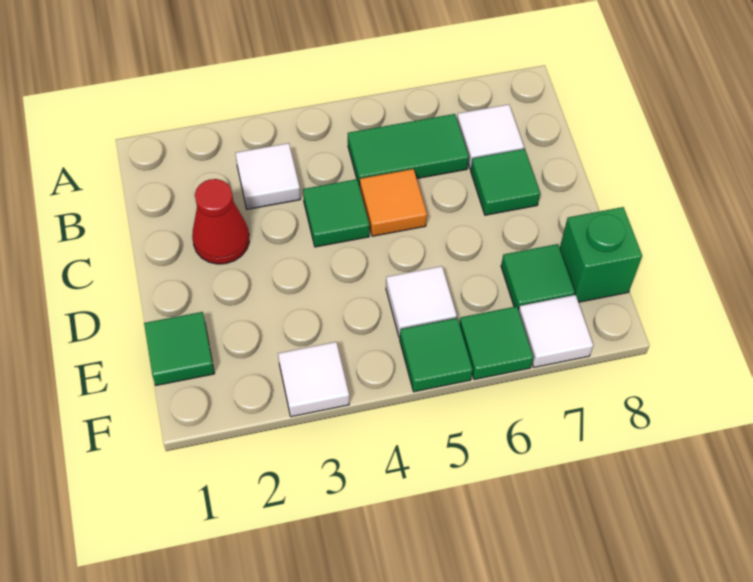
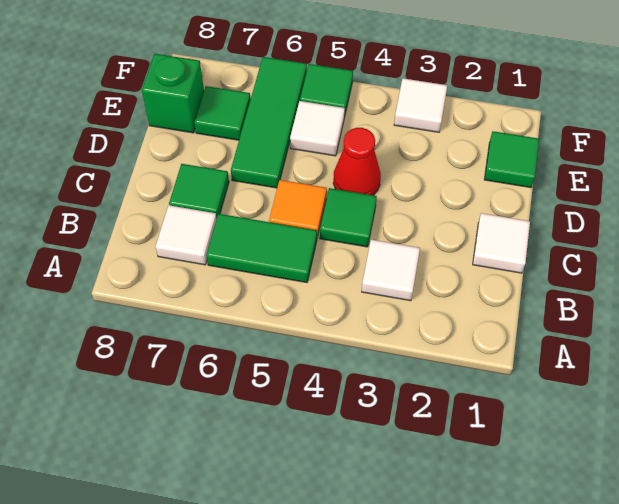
red cone C2 level 1 -> red cone D4 level 1
green tile F6 level 1 -> green tile D6:F6 level 1
white tile F7 level 1 -> white tile C1 level 1

